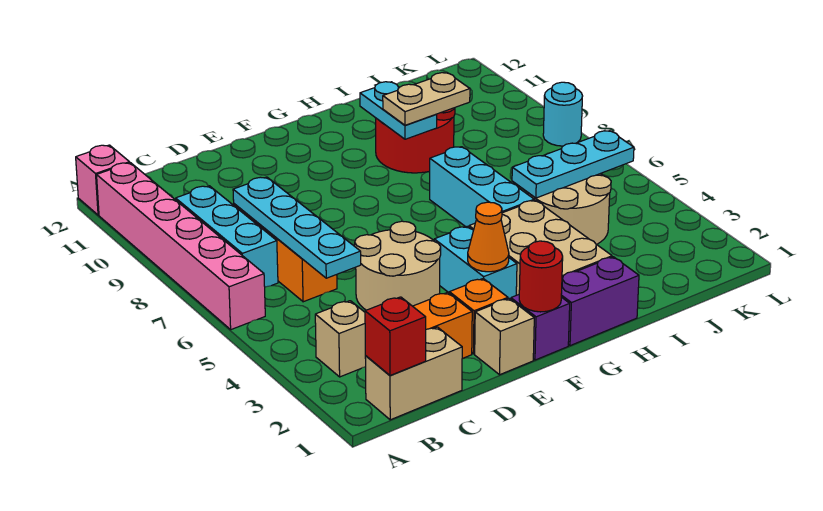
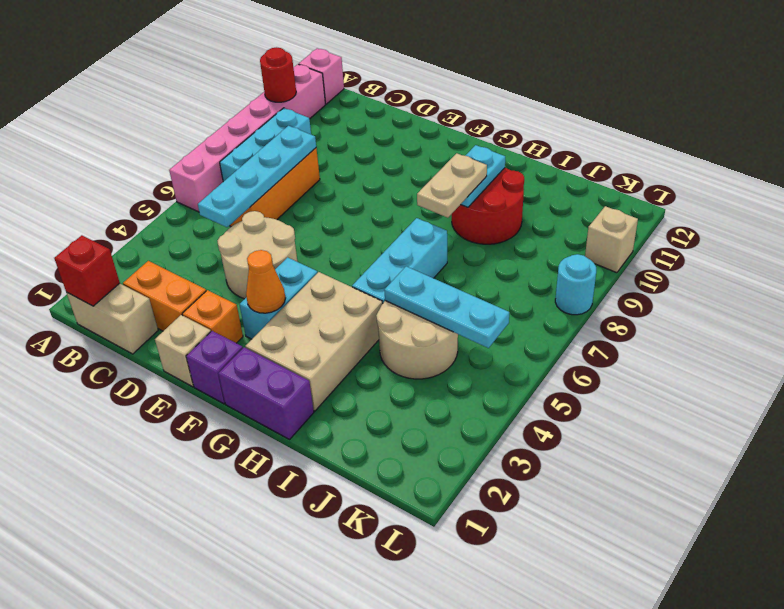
tan brick B3 level 1 -> tan brick L10 level 1
red round brick F1 level 2 -> red round brick A10 level 2
tan plate H9:I9 level 3 -> tan plate H8:H9 level 3

